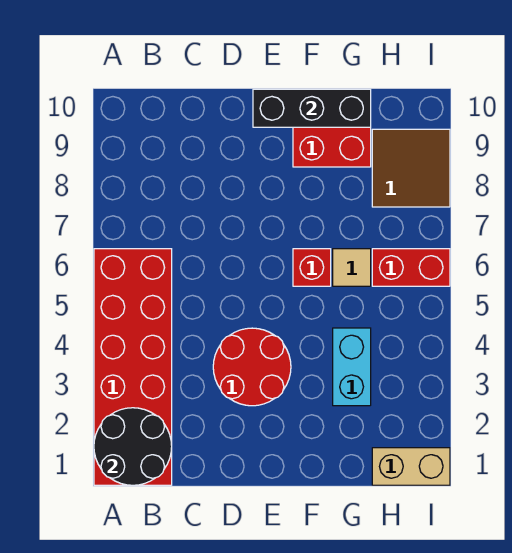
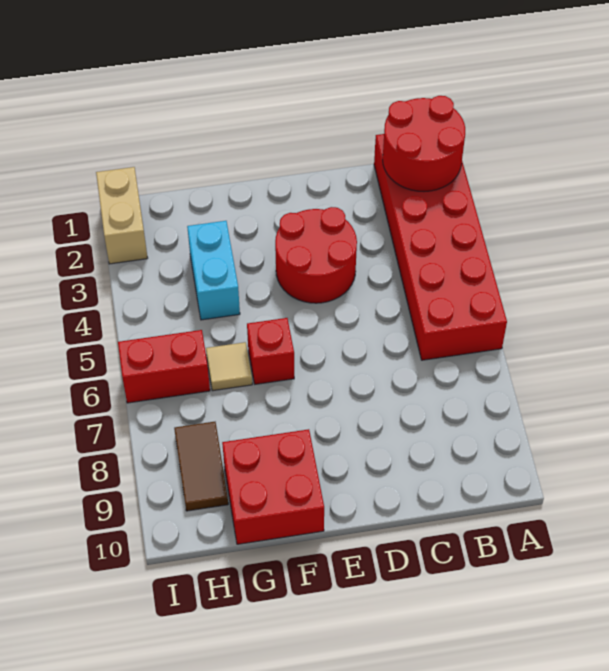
black round brick A1:B2 level 2 -> red round brick A1:B2 level 2
black brick E10:G10 level 2 -> none
tan brick H1:I1 level 1 -> tan brick I1:I2 level 1
brown tile H8:I9 level 1 -> brown tile H8:H9 level 1

